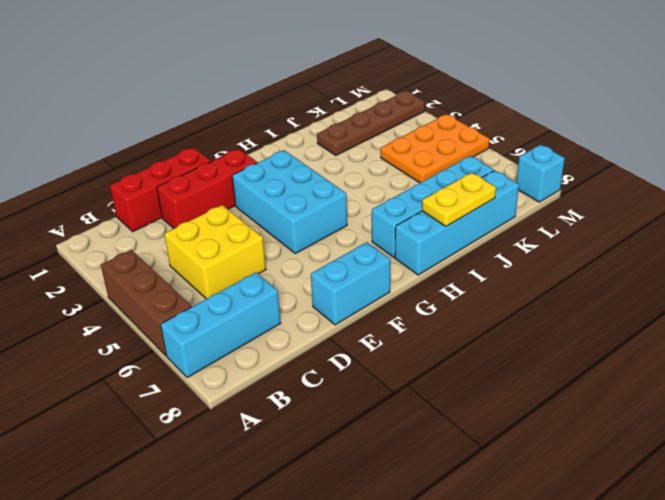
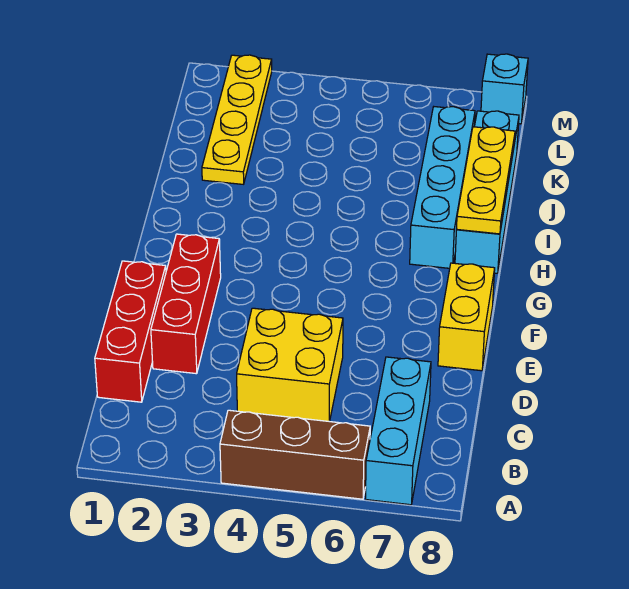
cyan brick E8:F8 level 1 -> yellow brick E8:F8 level 1
cyan brick F3:G5 level 1 -> none
yellow plate I8:J8 level 2 -> yellow plate H8:J8 level 2
brown plate J2:M2 level 1 -> yellow plate J2:M2 level 1
orange plate K4:M5 level 1 -> none

